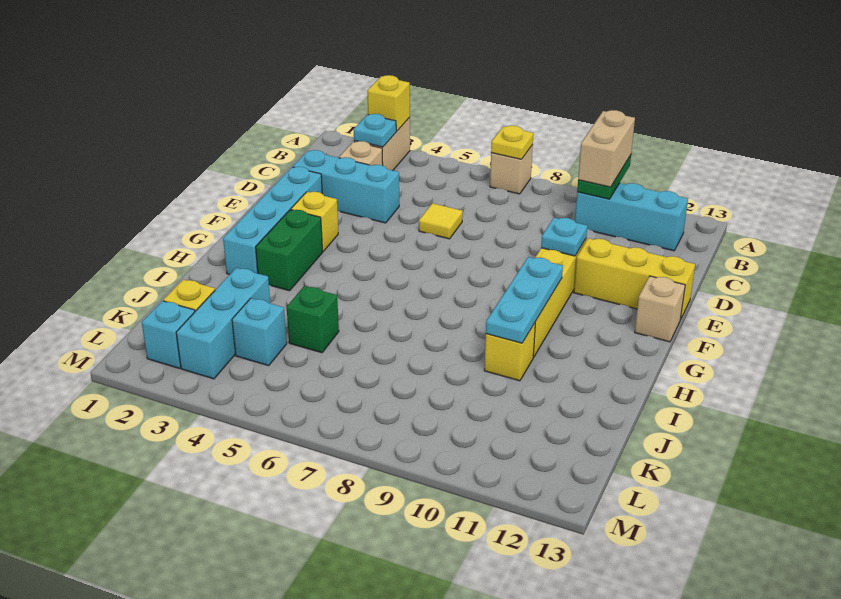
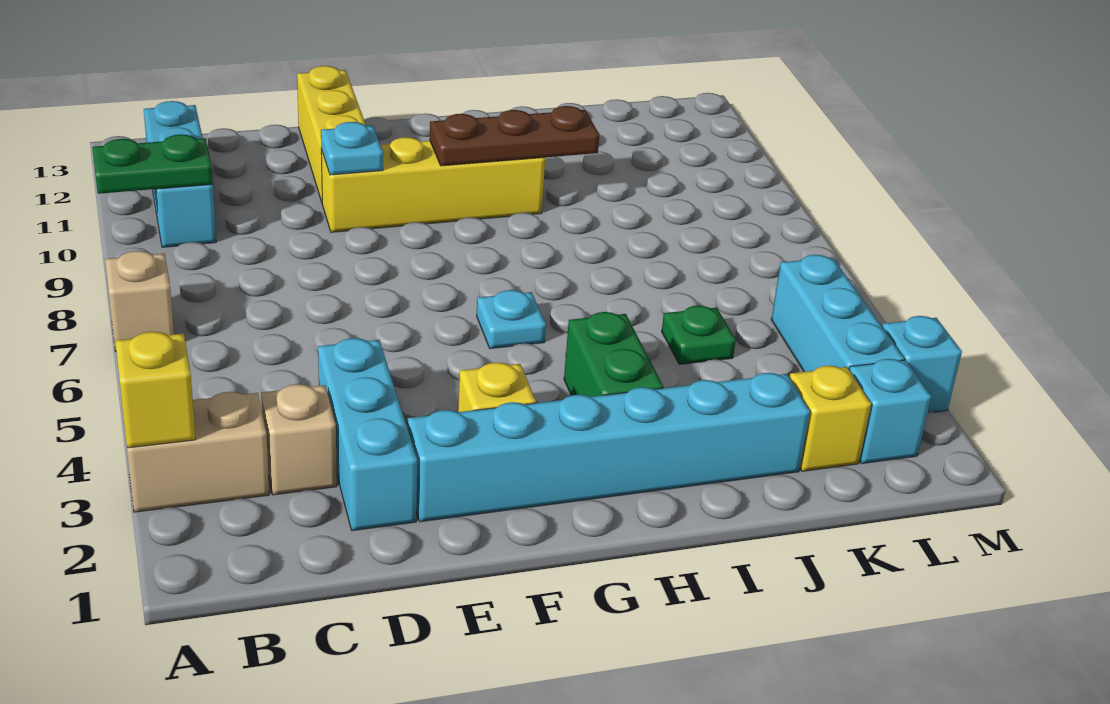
yellow plate A7 level 2 -> none
tan brick A10:B10 level 3 -> none
cyan plate B3 level 2 -> cyan plate G6 level 1
yellow tile D6 level 1 -> none
cyan brick E2:H2 level 1 -> cyan brick E2:J2 level 1
tan brick F13 level 1 -> none
green brick G3:H3 level 1 -> green brick H3:H4 level 1
cyan plate G10:I10 level 2 -> brown plate G10:I10 level 2
yellow brick I10 level 1 -> none
cyan brick J3:L3 level 1 -> cyan brick L3:L5 level 1
green brick J5 level 1 -> green plate J5 level 1
cyan brick K4 level 1 -> cyan brick M3 level 1

